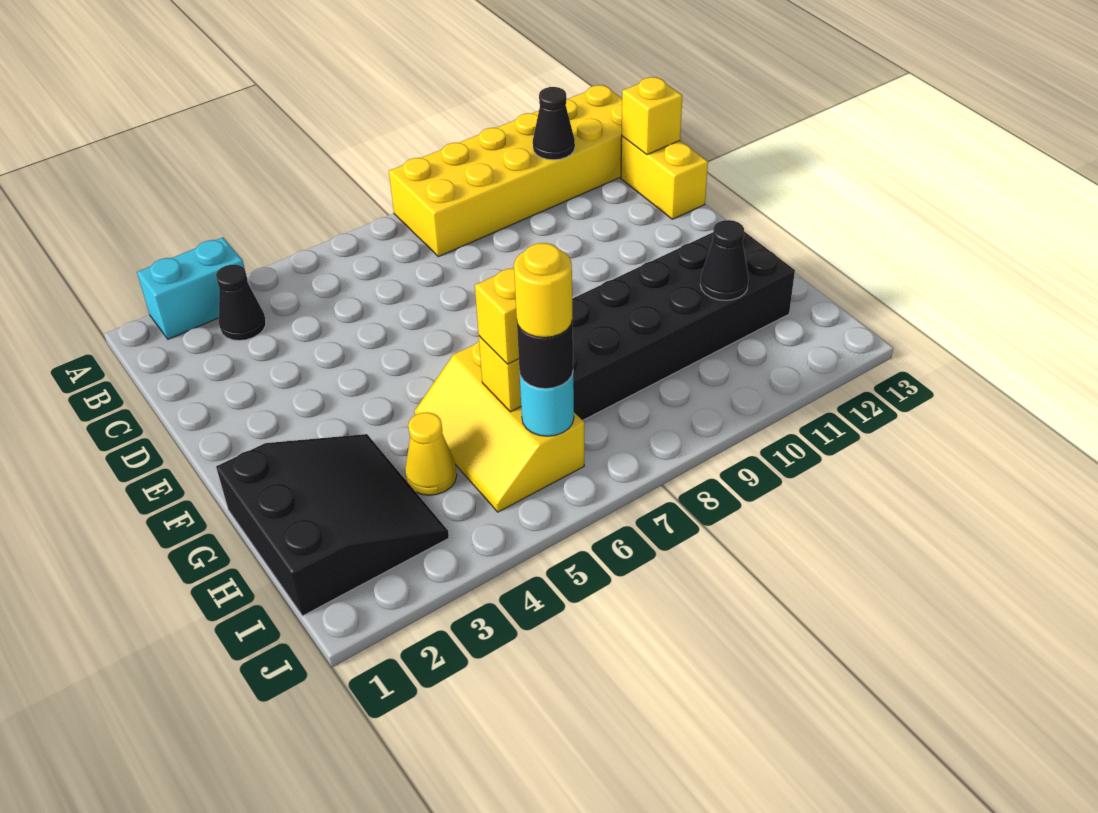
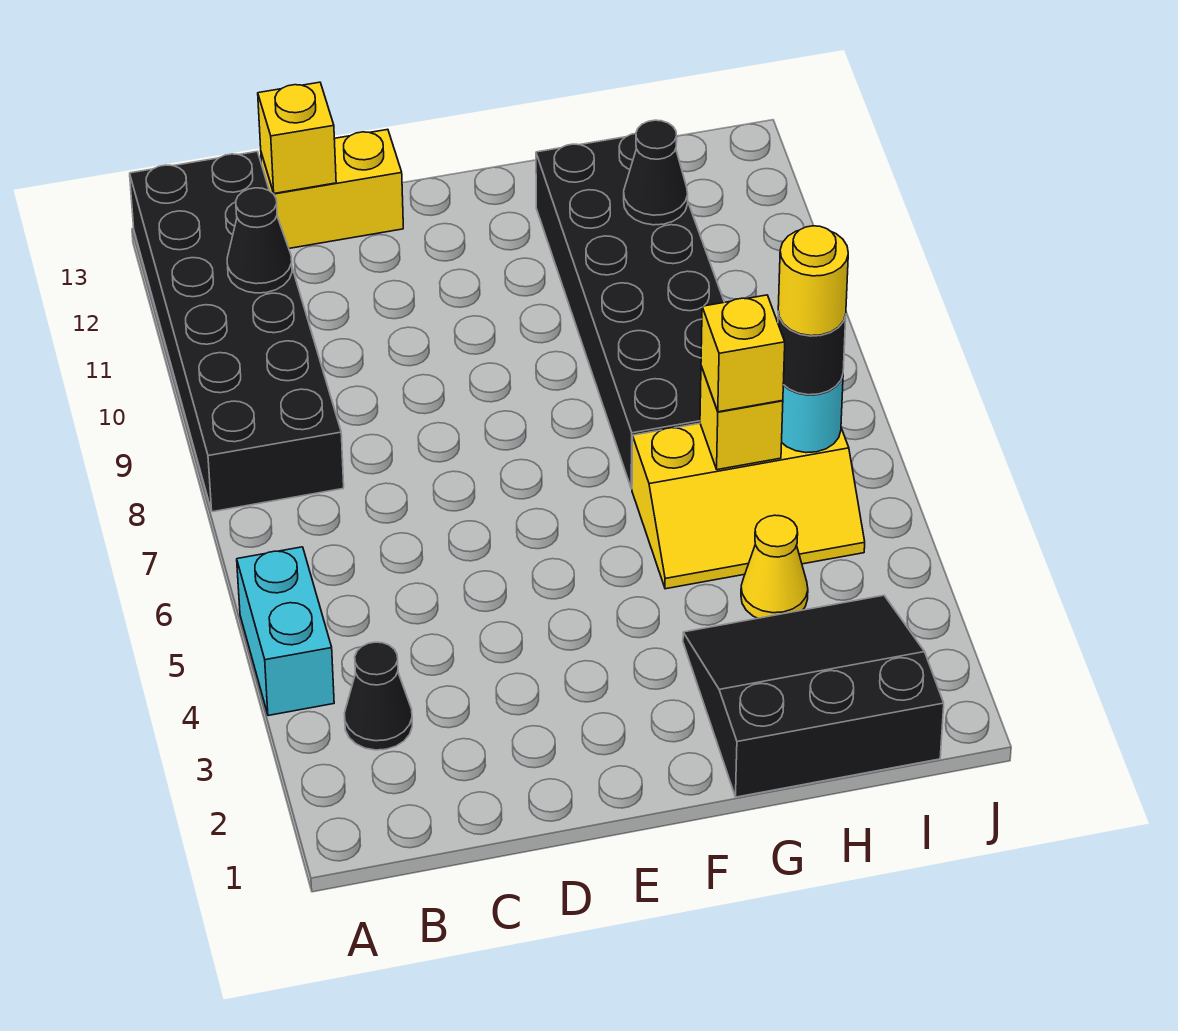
cyan brick A2:A3 level 1 -> cyan brick A4:A5 level 1
yellow brick A8:B13 level 1 -> black brick A8:B13 level 1

